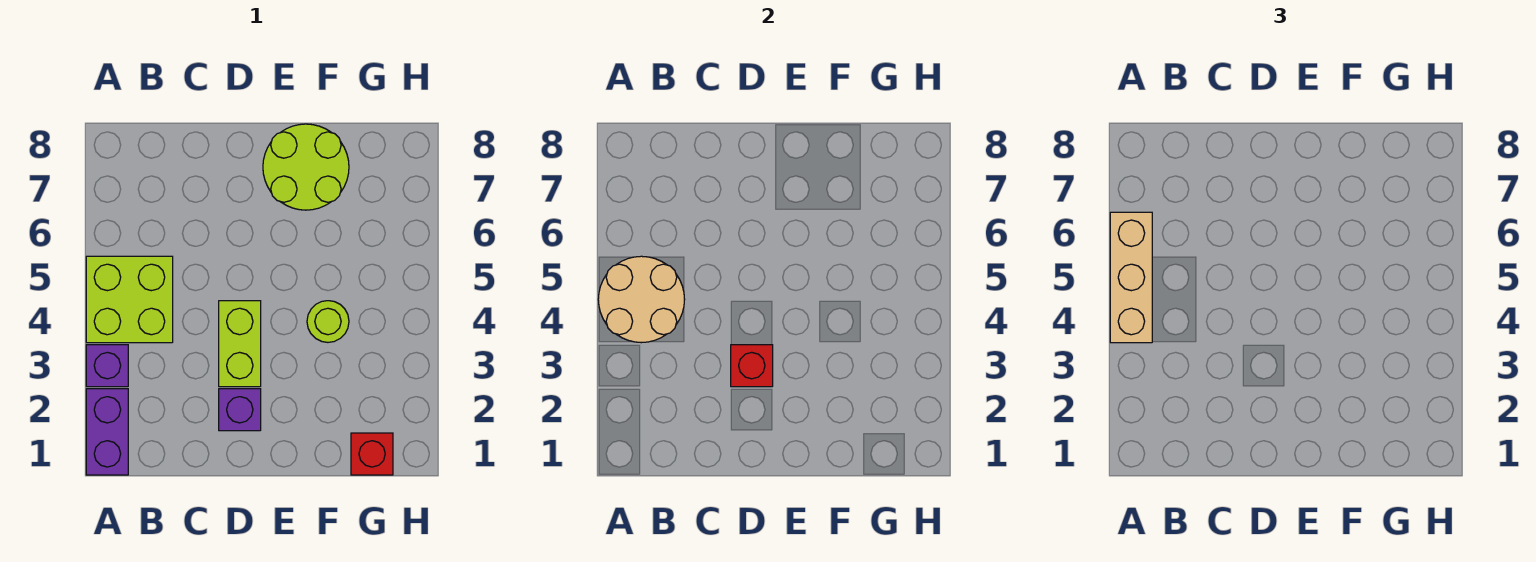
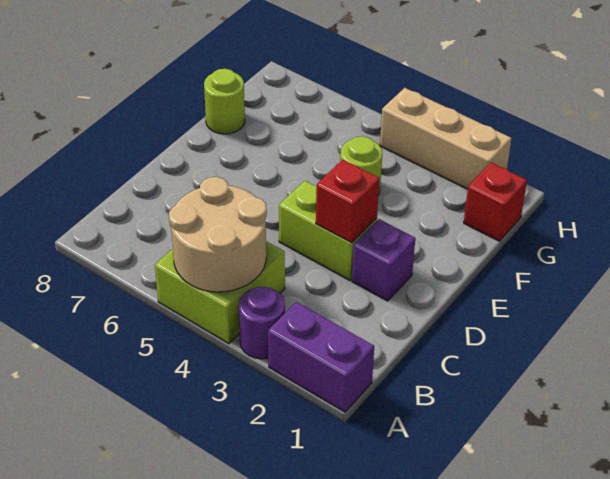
purple brick A3 level 1 -> purple round brick A3 level 1
tan brick A4:A6 level 3 -> tan brick H2:H4 level 1
lime round brick E7:F8 level 1 -> lime round brick F8 level 1

